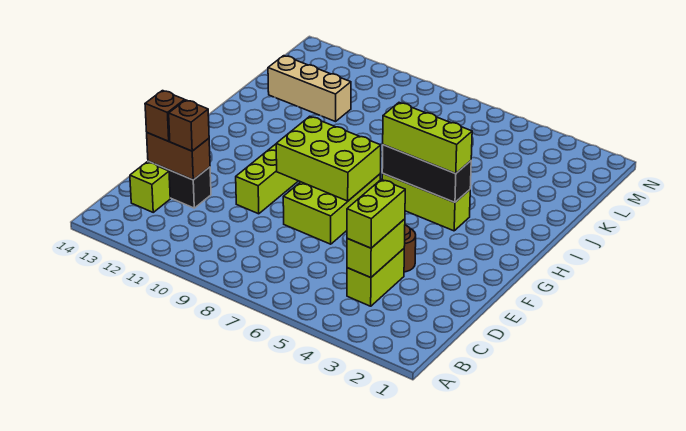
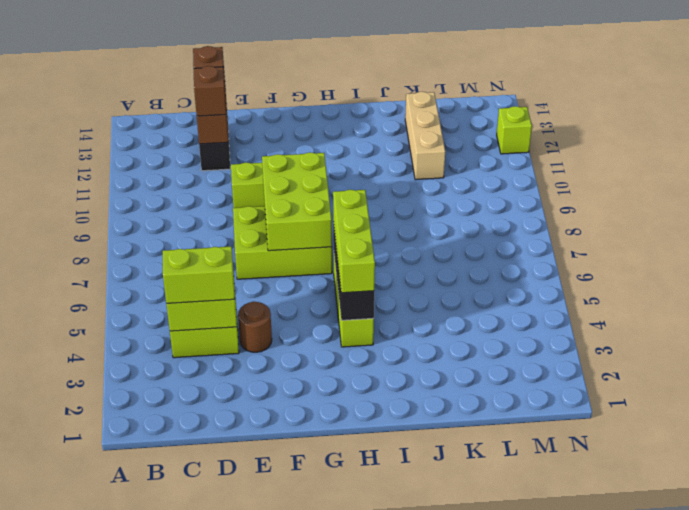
lime brick C13 level 1 -> lime brick N12 level 1

